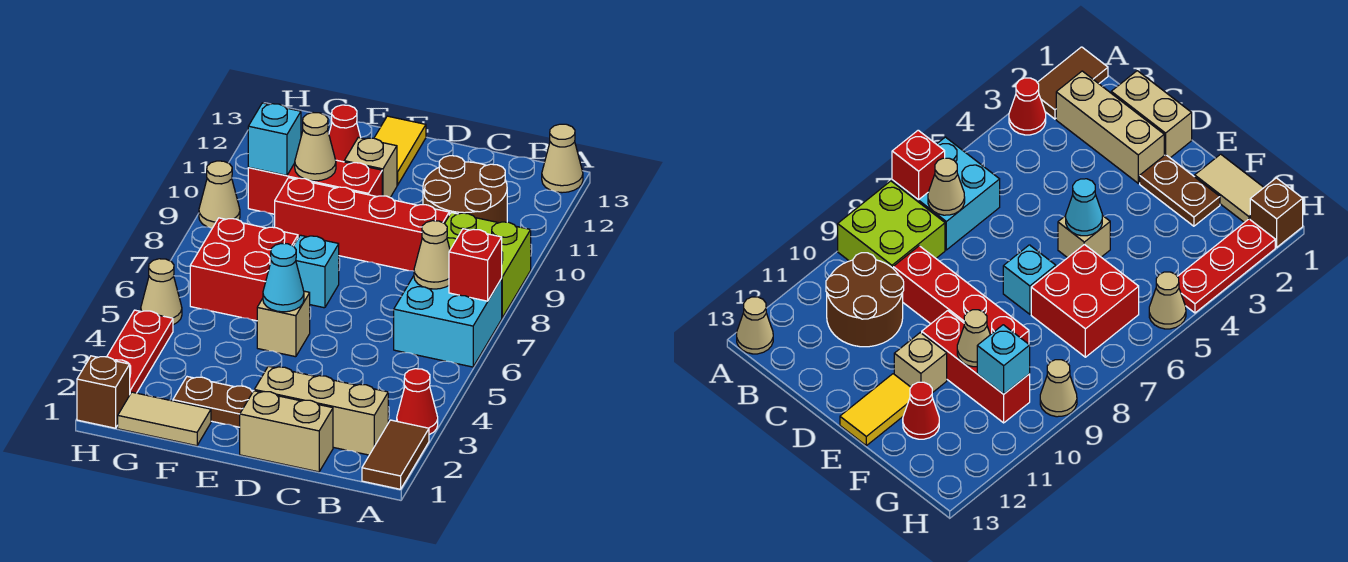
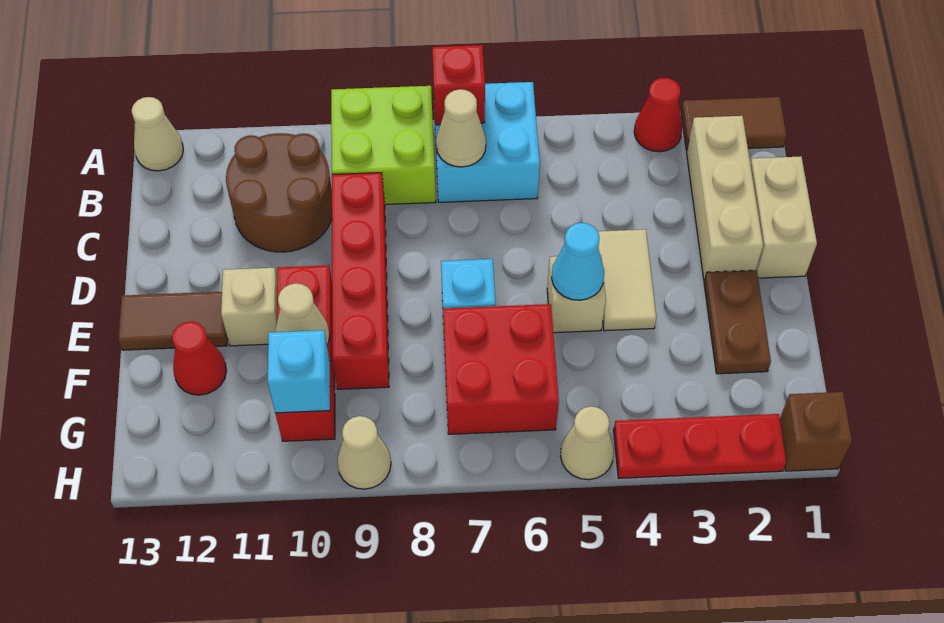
yellow tile E12:E13 level 1 -> brown tile E12:E13 level 1
tan tile F1:G1 level 1 -> tan tile D4:E4 level 1

